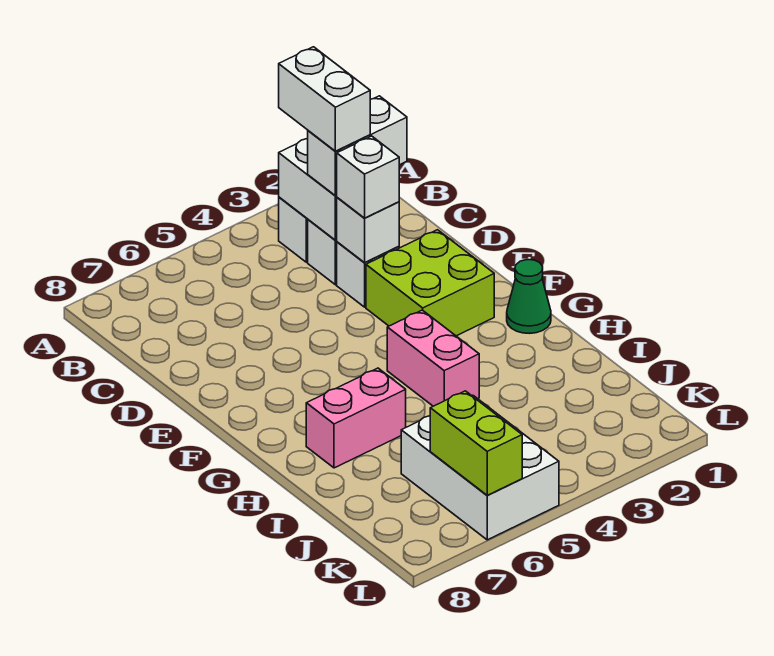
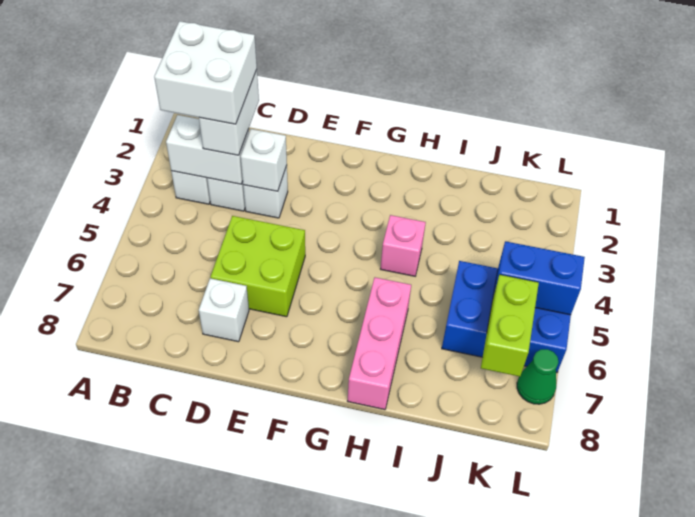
white brick B3:C3 level 4 -> white brick B2:C3 level 4
white brick D3 level 3 -> white brick D7 level 1
lime brick E2:F3 level 1 -> lime brick D5:E6 level 1
green cone G1 level 1 -> green cone L7 level 1
pink brick G4:H4 level 1 -> pink brick H4 level 1
pink brick H6:H7 level 1 -> pink brick H6:H8 level 1
white brick J5:L6 level 1 -> blue brick J5:L6 level 1
none -> blue brick K5:L5 level 2
lime brick K6:L6 level 2 -> lime brick K6:K7 level 2

